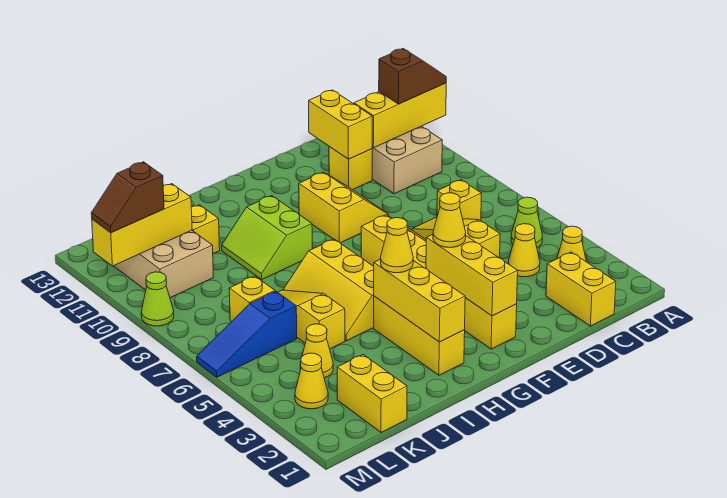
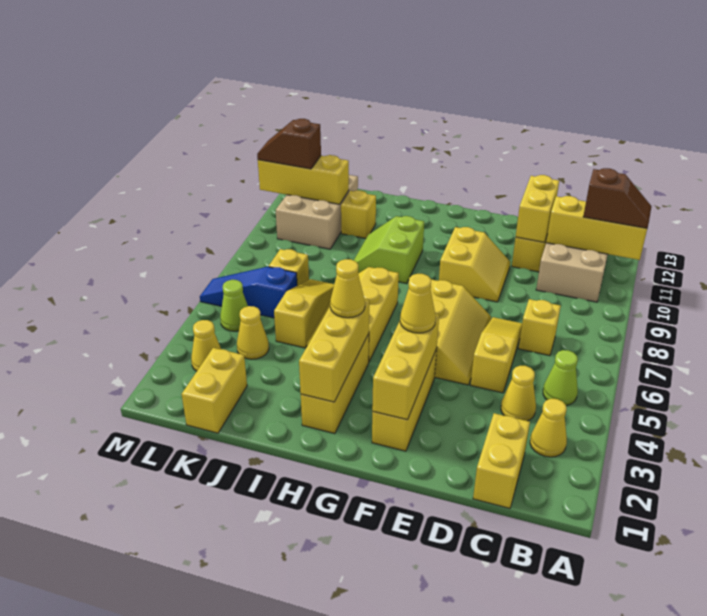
lime cone M9 level 1 -> lime cone L5 level 1

